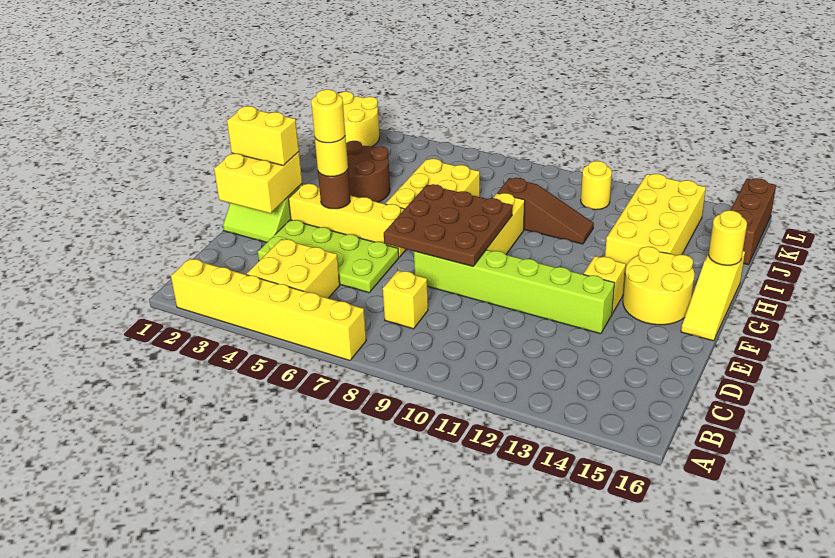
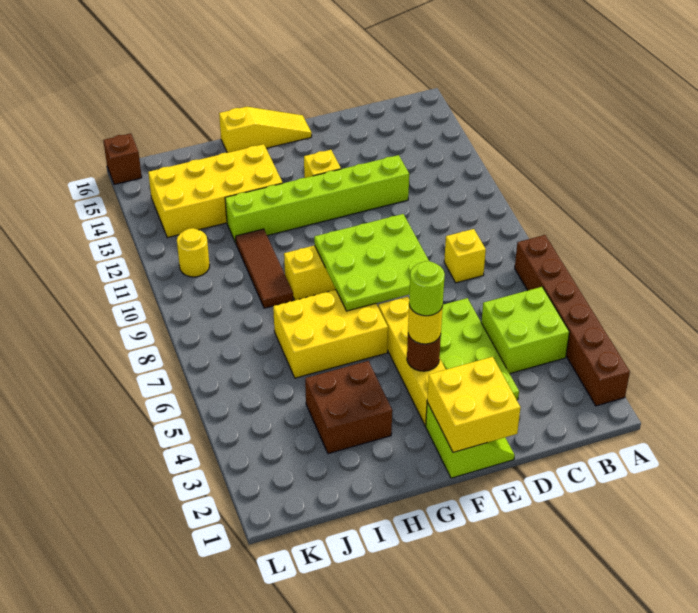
yellow brick A2:A7 level 1 -> brown brick A2:A7 level 1
yellow brick B4:C5 level 1 -> lime brick B4:C5 level 1
brown plate E7:G9 level 2 -> lime plate E7:G9 level 2
lime brick E8:E13 level 1 -> lime brick D12:I12 level 1
yellow brick F1:F2 level 3 -> none
yellow round brick F4 level 4 -> lime round brick F4 level 4
yellow round brick F14:G15 level 1 -> none
brown round brick H3:I4 level 1 -> brown brick H3:I4 level 1
yellow round brick H16 level 2 -> none
brown slope I9:I11 level 1 top 9 -> brown tile I9:I11 level 1
brown brick J16:L16 level 1 -> brown brick L16 level 1
yellow round brick K1:L2 level 1 -> none

